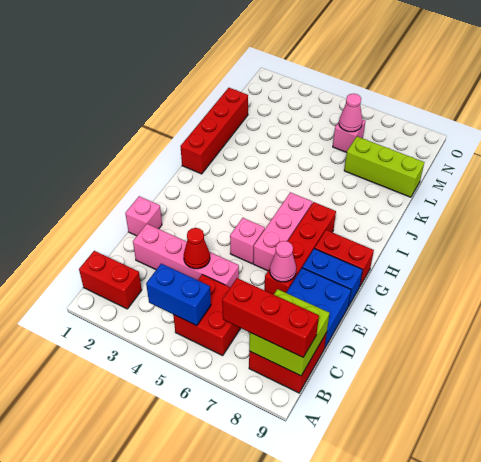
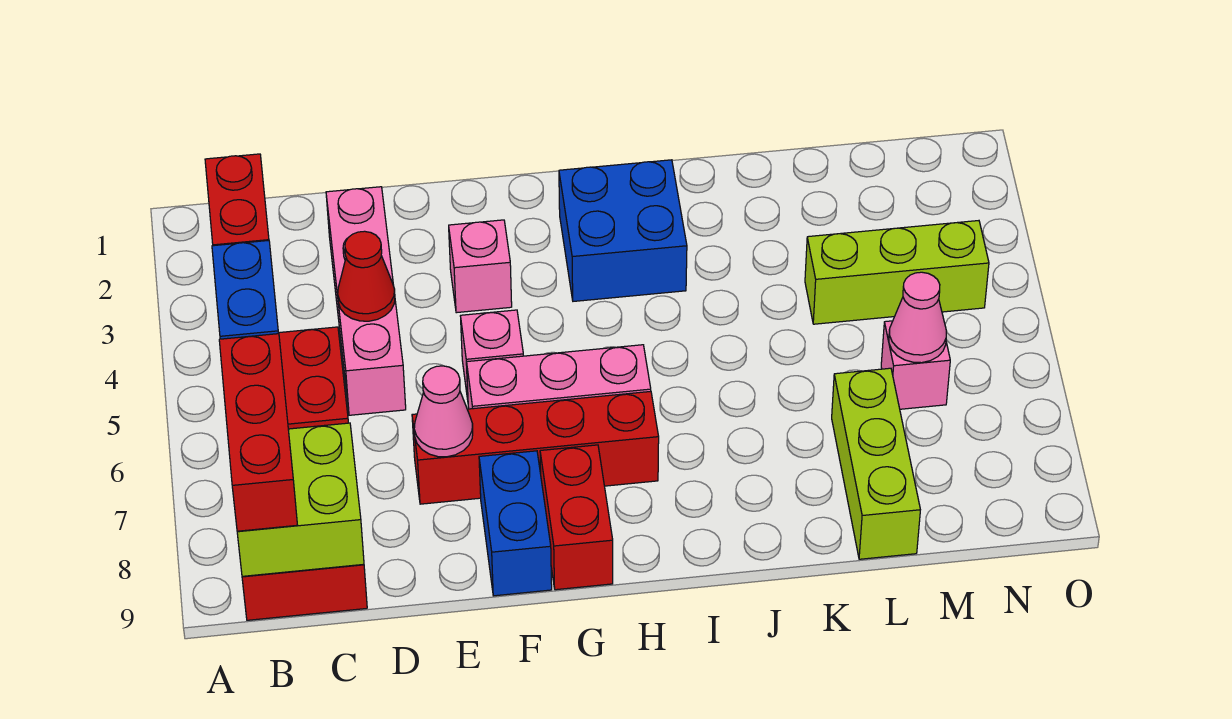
blue brick D8:E9 level 1 -> blue brick H2:I3 level 1
pink brick E1 level 1 -> pink brick F3 level 1
red brick I1:L1 level 1 -> none
none -> lime brick L4:N4 level 1

